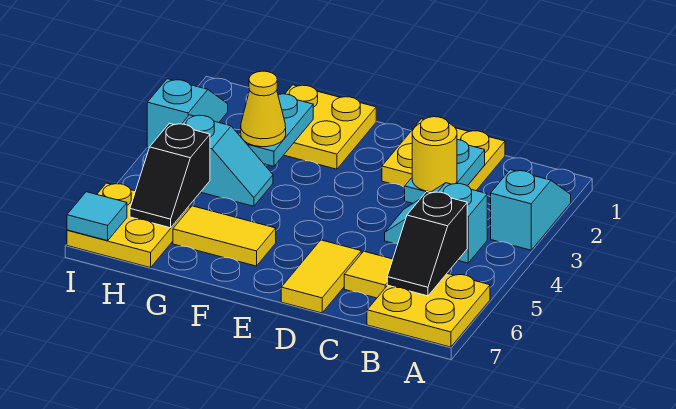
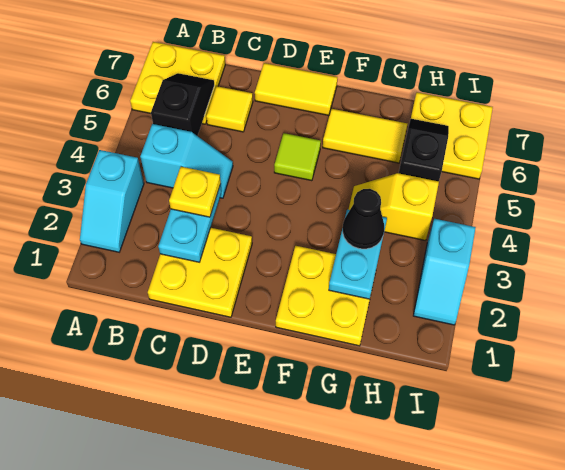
yellow round brick C3 level 3 -> yellow plate C3 level 3
yellow tile D6:D7 level 1 -> yellow tile D7:E7 level 1
none -> lime tile E5 level 1
yellow cone G3 level 3 -> black cone G3 level 3
cyan slope G4:H4 level 1 top H -> yellow slope G4:H4 level 1 top H
cyan tile I7 level 2 -> none

